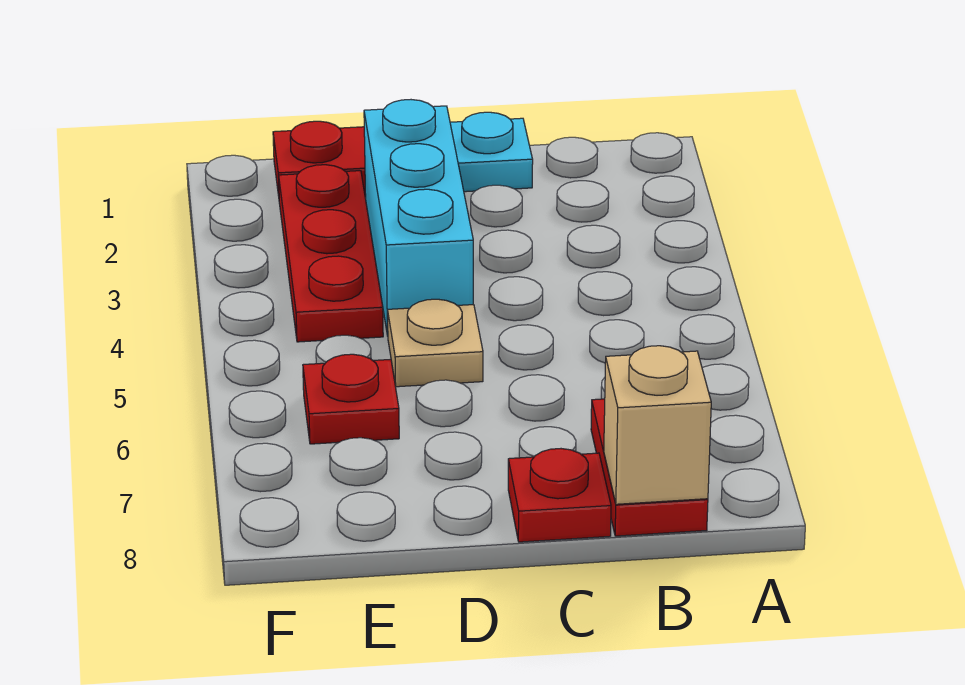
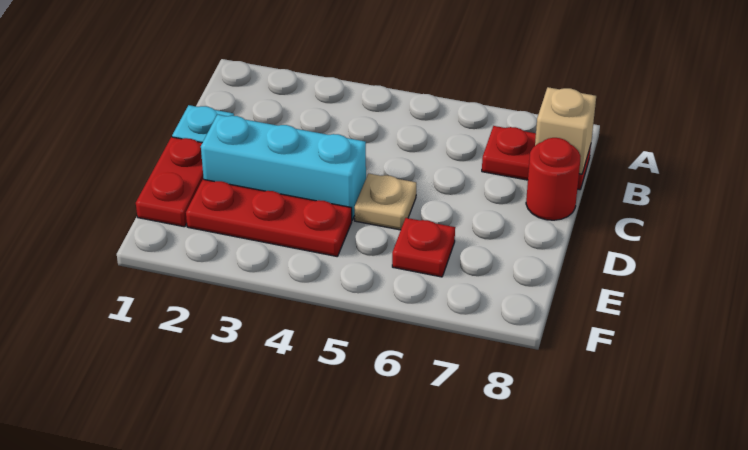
red plate C8 level 1 -> red round brick C8 level 1

